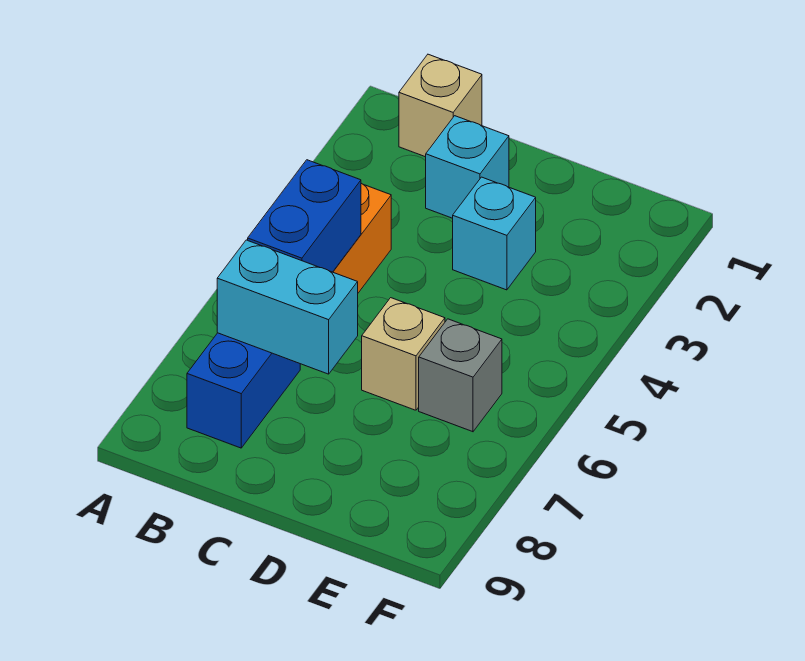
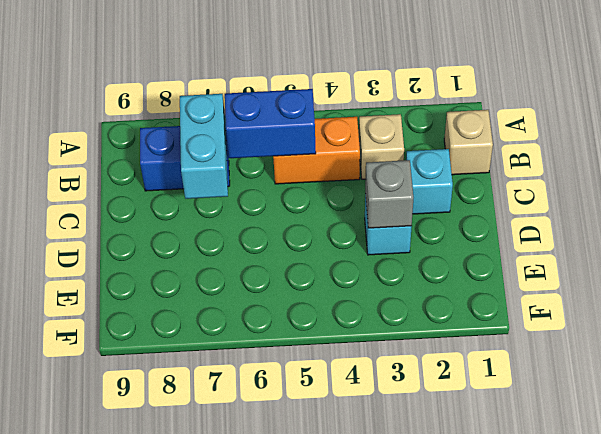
tan brick D6 level 1 -> tan brick B3 level 1
grey brick E6 level 1 -> grey brick D3 level 2

